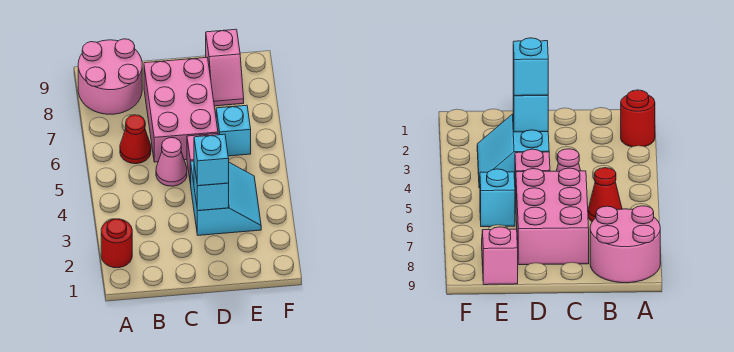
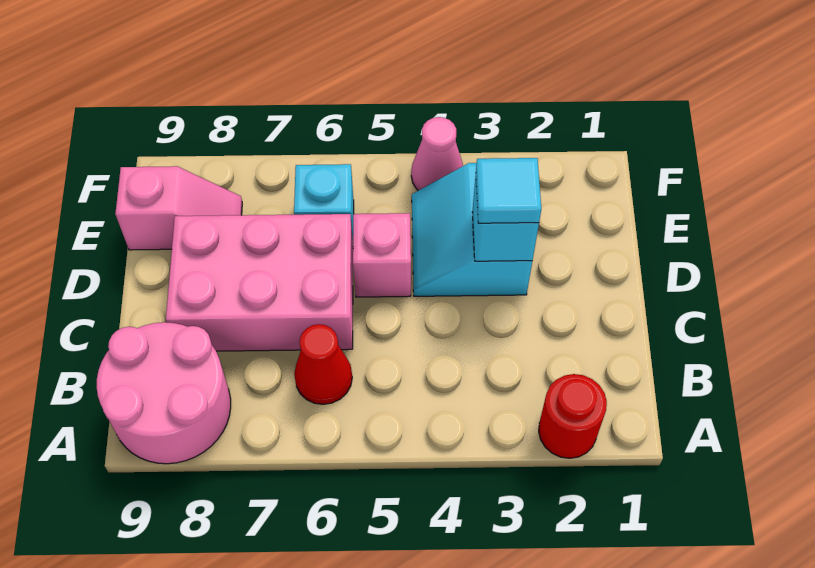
pink cone C5 level 1 -> pink cone F4 level 1
cyan slope D3:E4 level 1 top D -> cyan slope D3:E4 level 1 top 3
cyan brick D3 level 3 -> cyan tile D3 level 3

